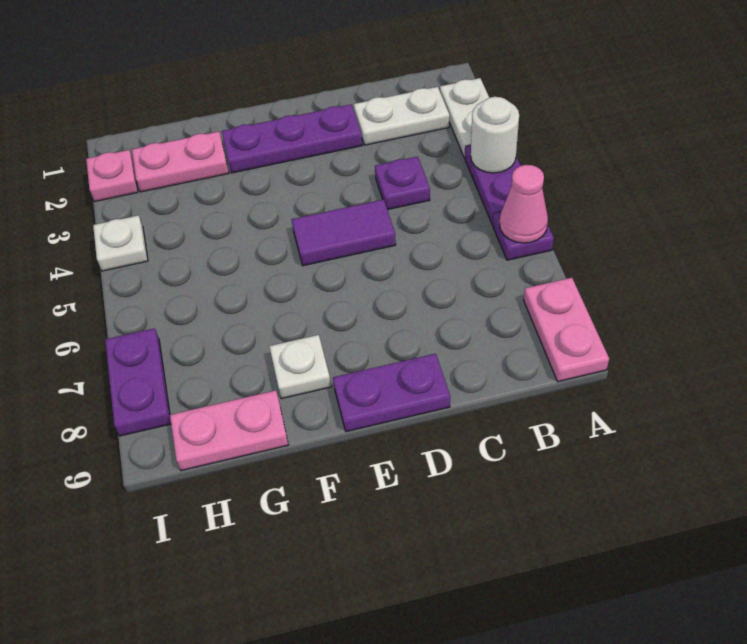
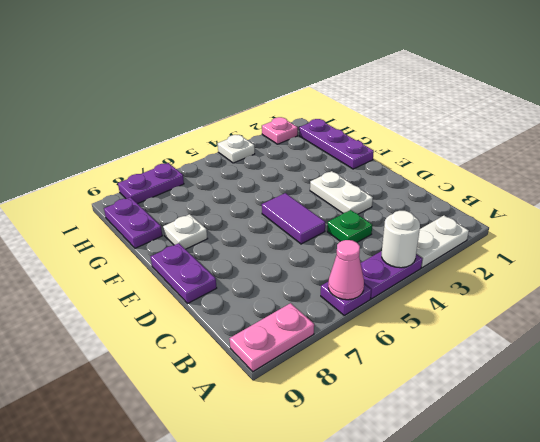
white plate B2:C2 level 1 -> white plate D3:E3 level 1
purple plate C4 level 1 -> green plate C4 level 1
purple plate D2:F2 level 1 -> purple plate F1:H1 level 1
pink plate G2:H2 level 1 -> none
pink plate G9:H9 level 1 -> purple plate G9:H9 level 1

